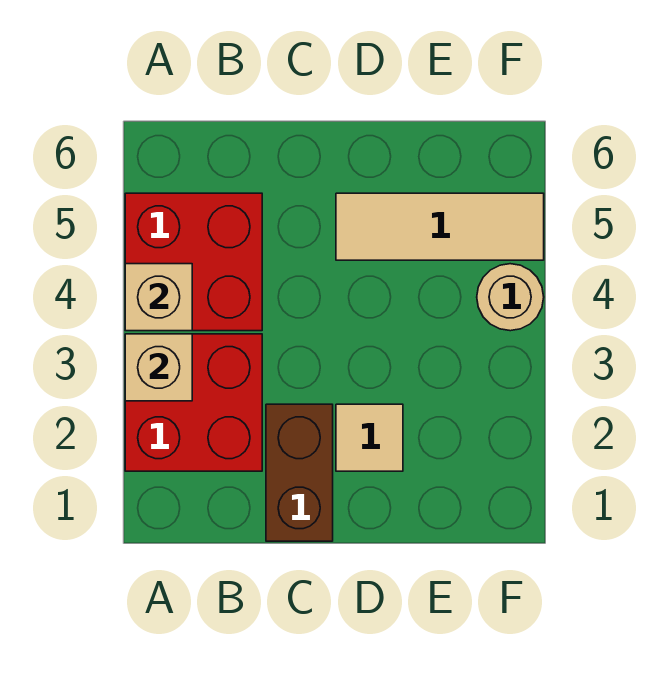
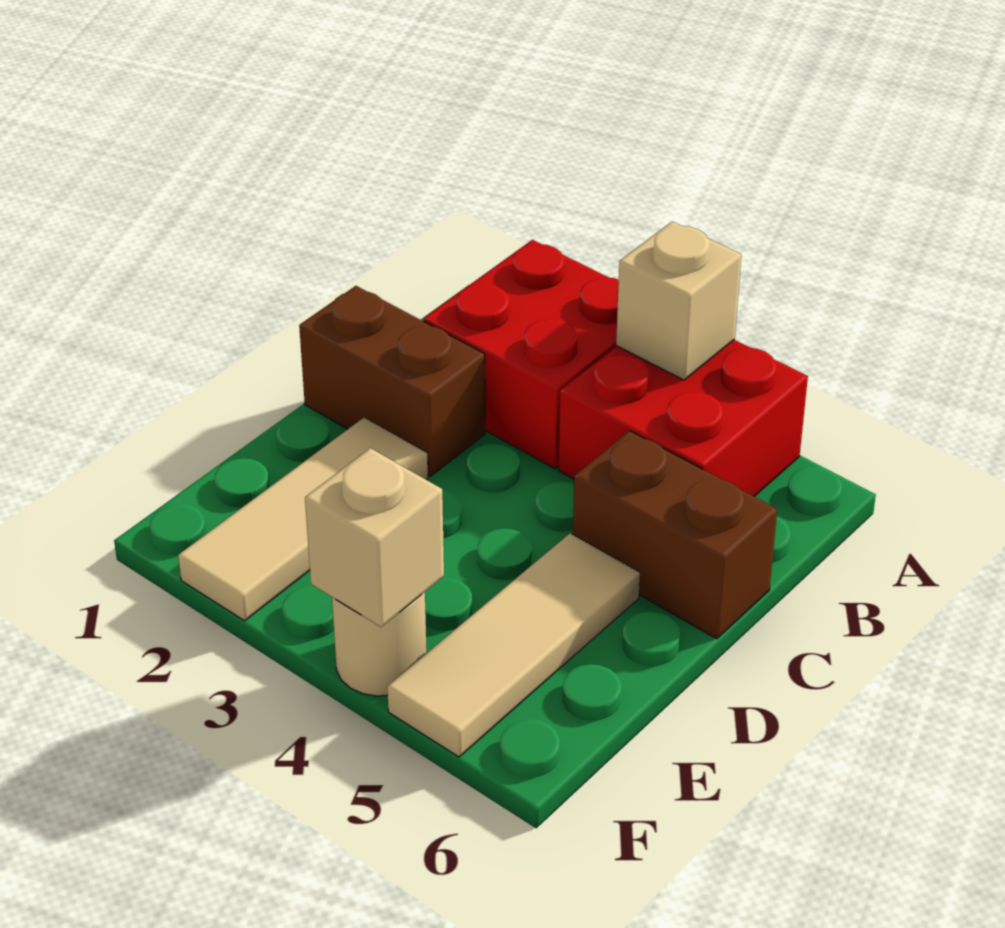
tan brick A3 level 2 -> tan brick F4 level 2
none -> brown brick C5:C6 level 1
tan tile D2 level 1 -> tan tile D2:F2 level 1

